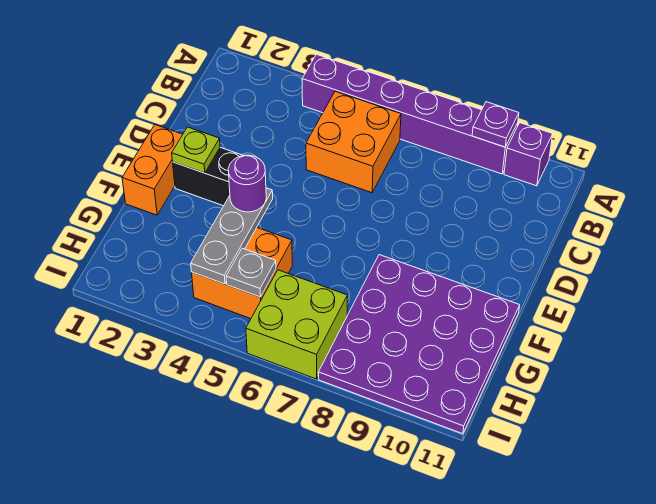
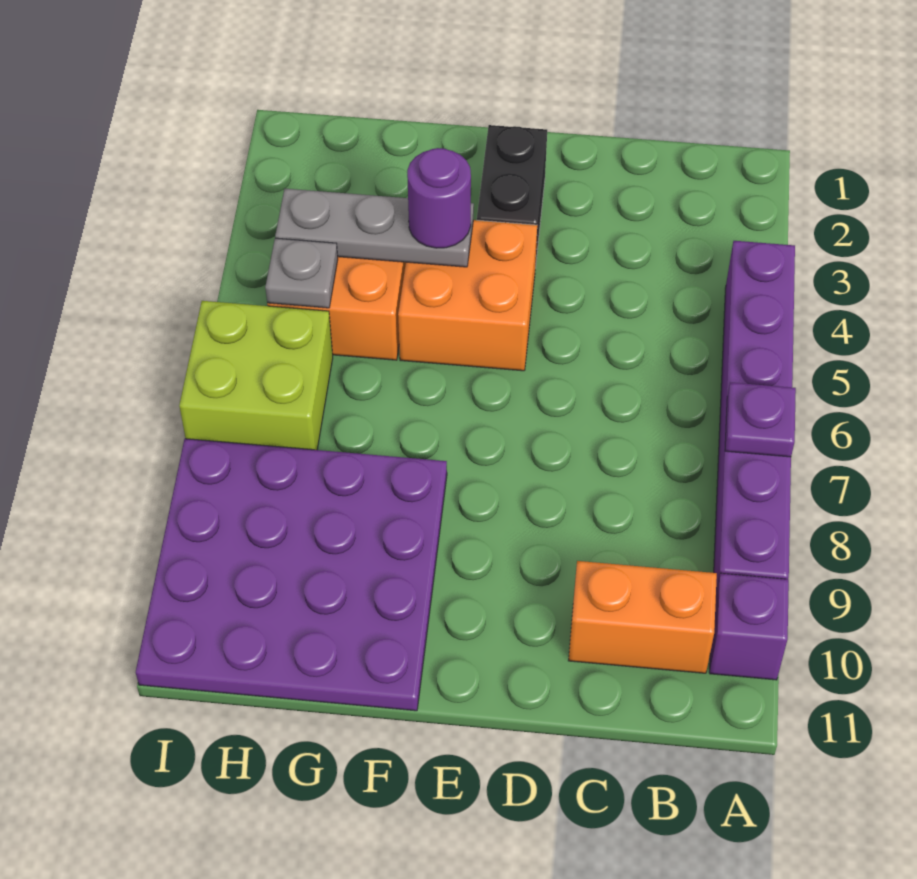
purple plate A9 level 2 -> purple plate A7 level 2
orange brick B5:C6 level 1 -> orange brick E4:F5 level 1
orange brick E1:F1 level 1 -> orange brick B10:C10 level 1
lime plate E2 level 2 -> none

